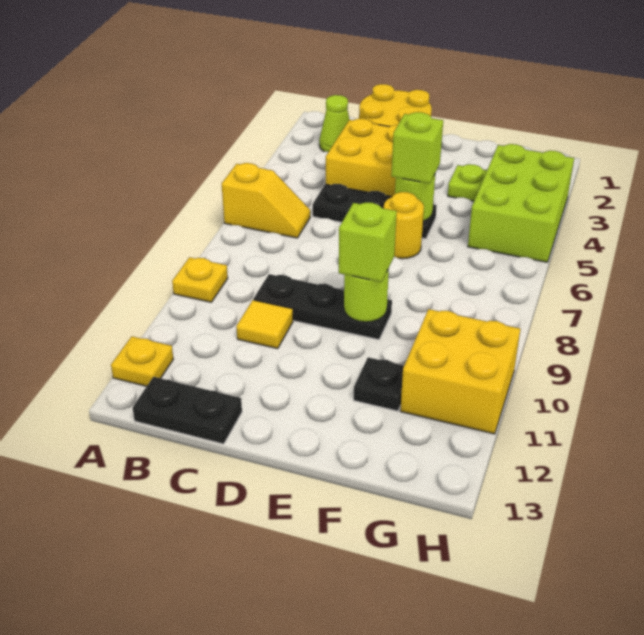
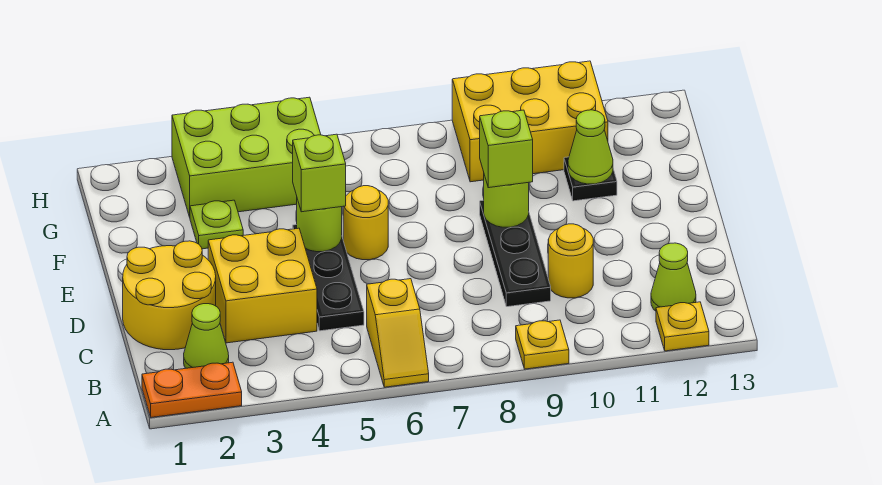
none -> orange plate A1:A2 level 1
yellow slope A6:B6 level 1 top A -> yellow slope A6:B6 level 1 top B
none -> lime cone B12 level 1
black plate B13:C13 level 1 -> none
yellow tile C10 level 1 -> yellow round brick C10 level 1
none -> lime cone F11 level 2
yellow brick G10:H11 level 1 -> yellow brick G9:H11 level 1

